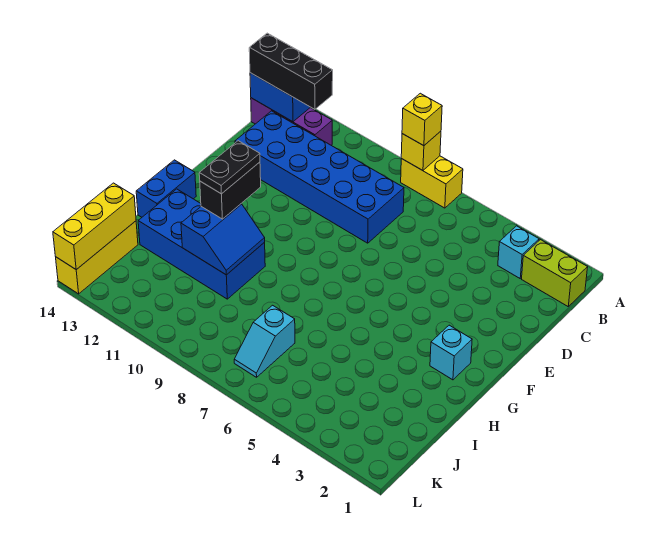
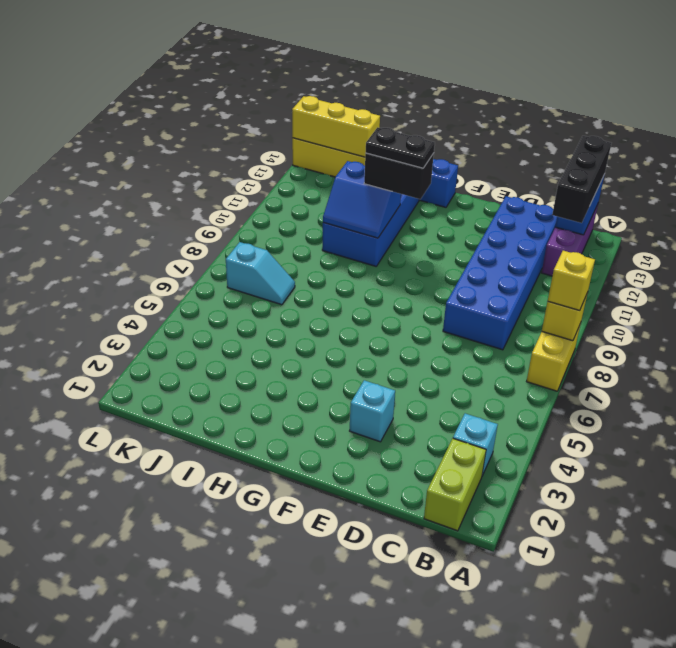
cyan brick G2 level 1 -> cyan brick E3 level 1
cyan slope J7:K7 level 1 top J -> cyan slope J7:K7 level 1 top K

